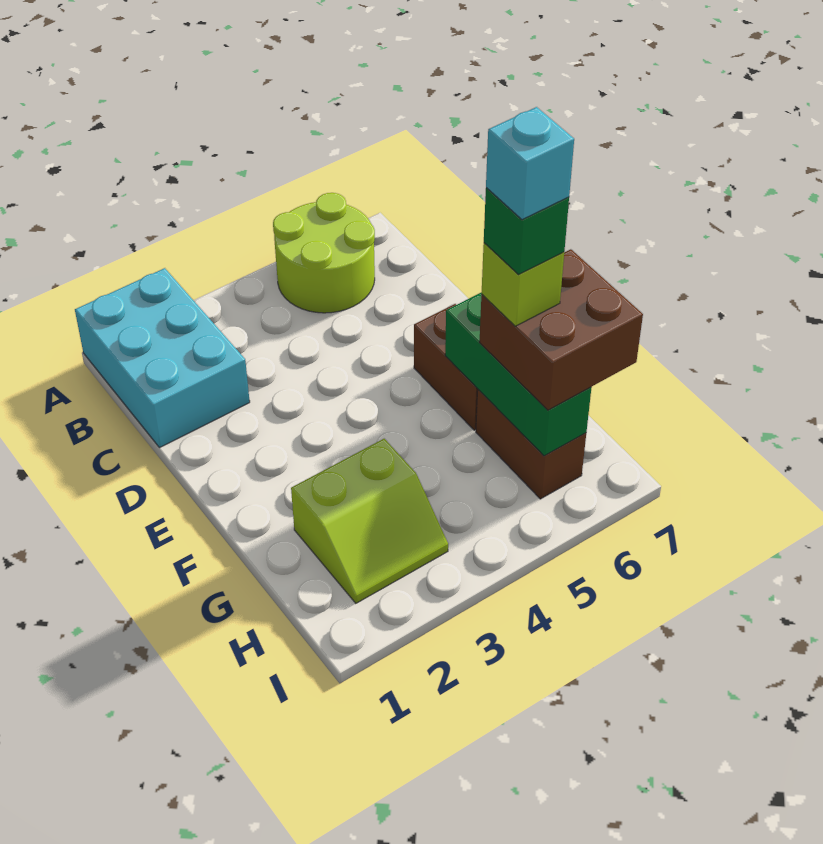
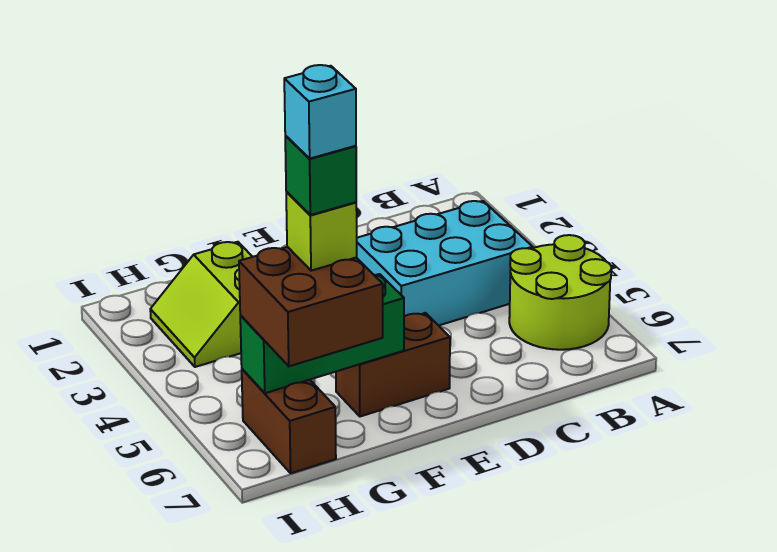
cyan brick A1:C2 level 1 -> cyan brick B3:D4 level 1
brown brick G6:H6 level 1 -> brown brick H6:H7 level 1

